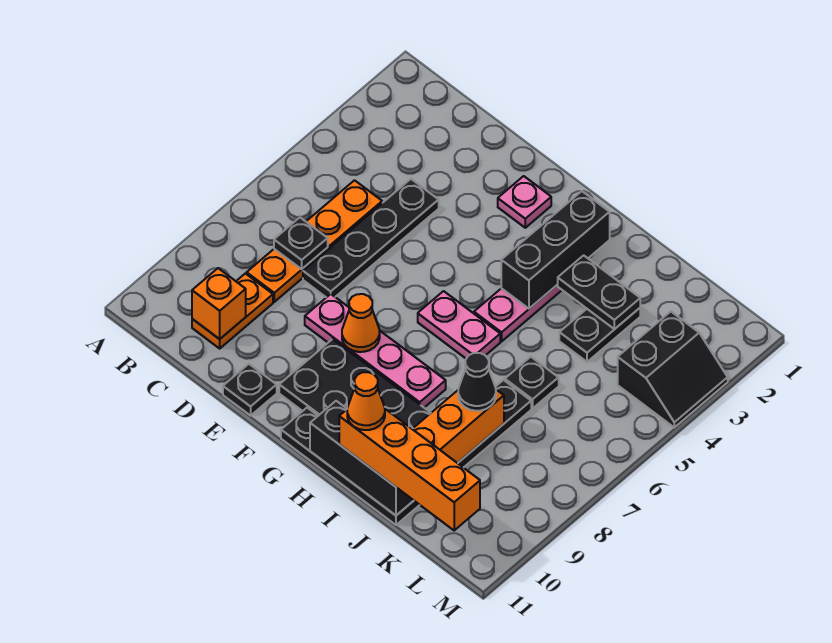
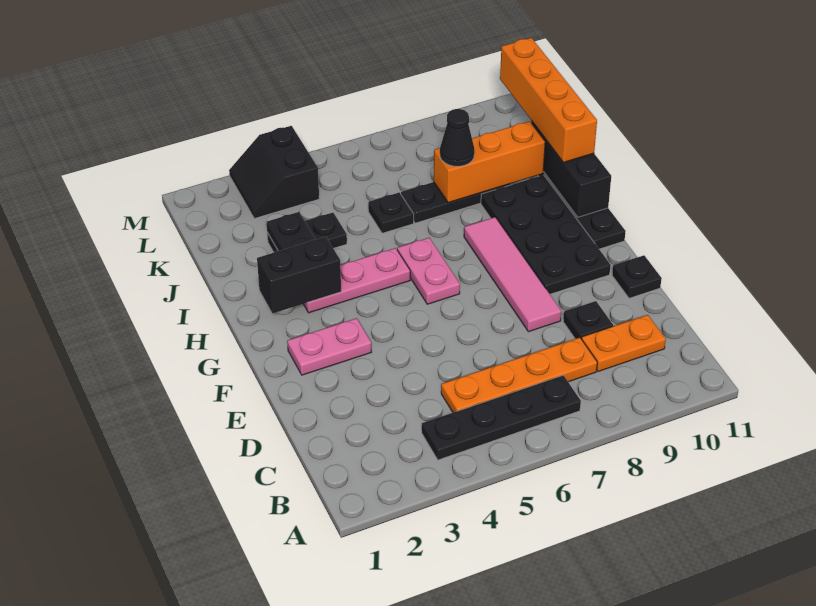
black plate C7 level 2 -> black plate D9 level 1
orange brick C10 level 2 -> none
black plate D4:D7 level 1 -> black plate B4:B7 level 1
pink plate E8:H8 level 1 -> pink tile E8:H8 level 1
pink plate F2 level 1 -> pink plate F2:F3 level 1
orange cone F8 level 2 -> none
black brick H2:H4 level 2 -> black brick H2:H3 level 2
orange cone I11 level 4 -> none
black slope L3:M4 level 1 top L -> black slope L3:M4 level 1 top 4

